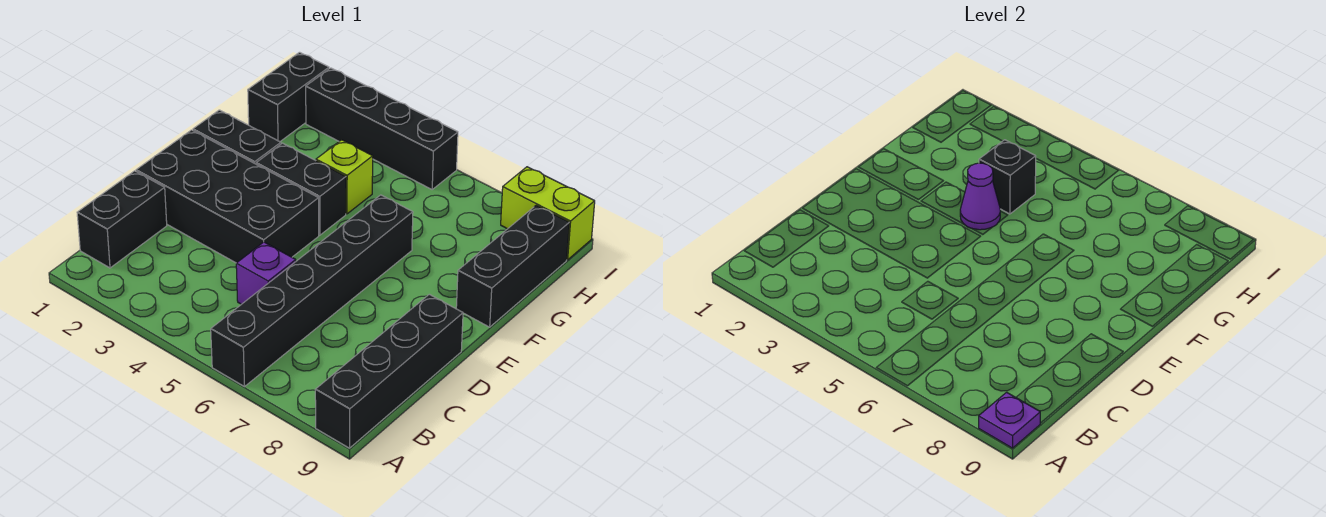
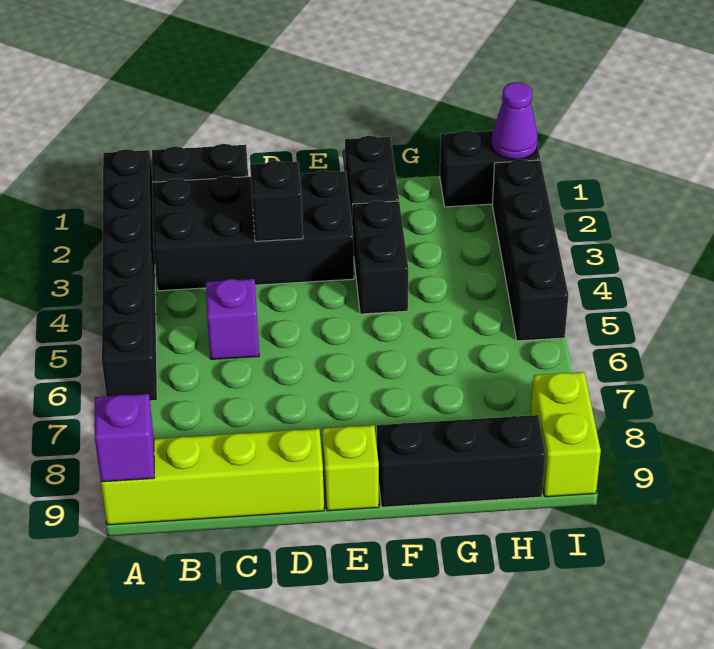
black brick A6:F6 level 1 -> black brick A1:A6 level 1
black brick A9:D9 level 1 -> lime brick A9:D9 level 1
purple plate A9 level 2 -> purple brick A9 level 2
black brick D1:E4 level 1 -> black brick B2:E3 level 1
purple cone F4 level 2 -> purple cone I1 level 2
lime brick G4 level 1 -> lime brick E9 level 1
black brick G4 level 2 -> black brick D3 level 2

